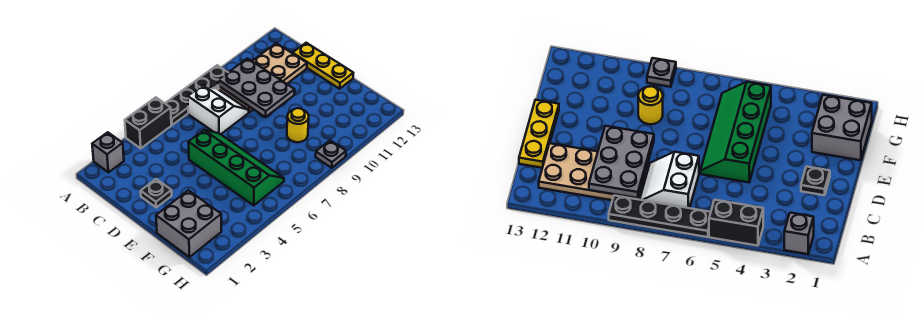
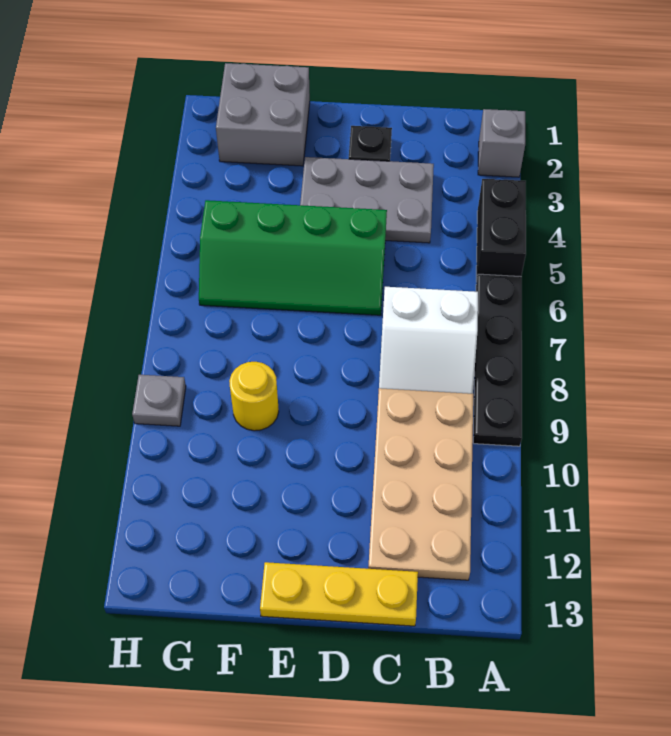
grey plate B9:D10 level 2 -> grey plate C3:E4 level 1

